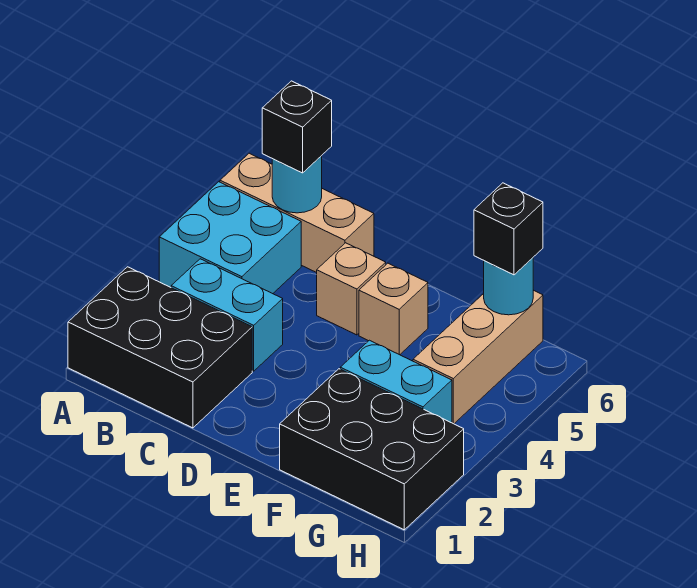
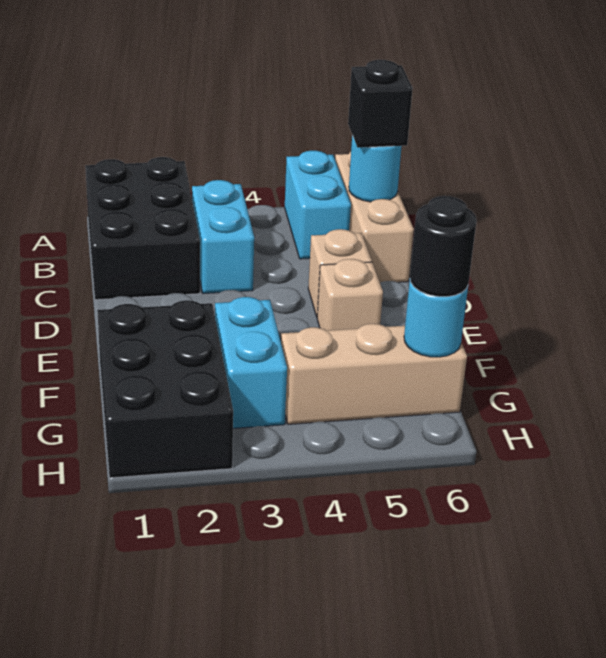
cyan brick A4:B5 level 1 -> cyan brick A5:B5 level 1
black brick G6 level 3 -> black round brick G6 level 3

